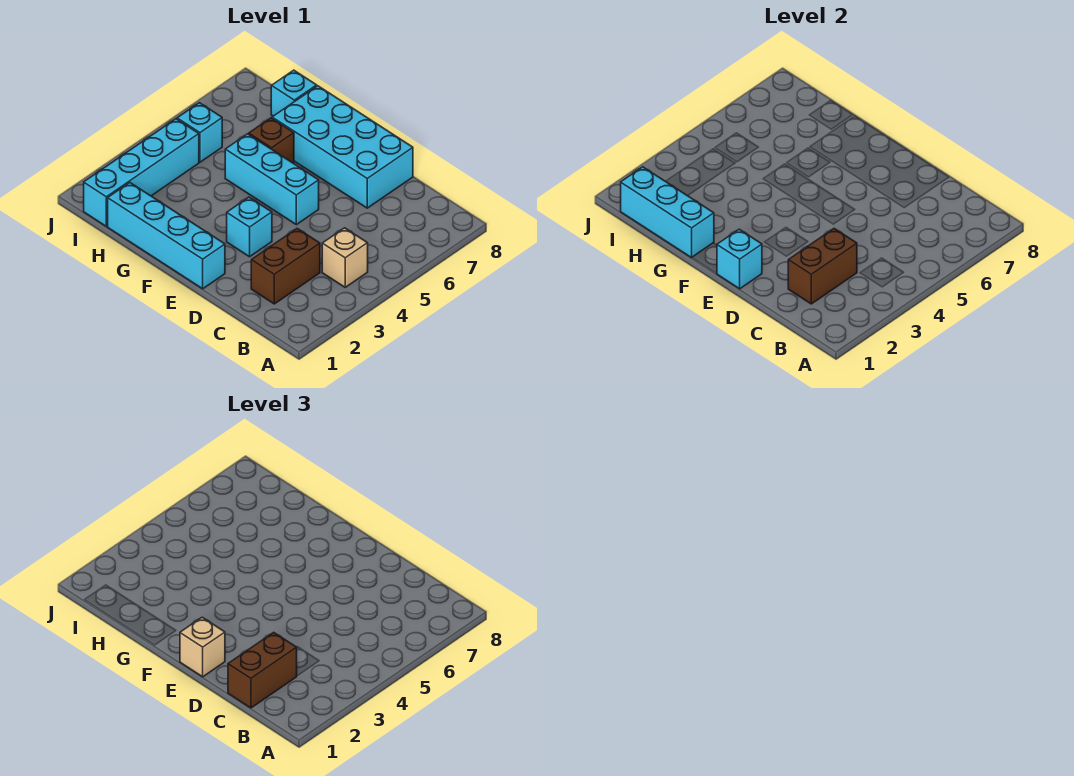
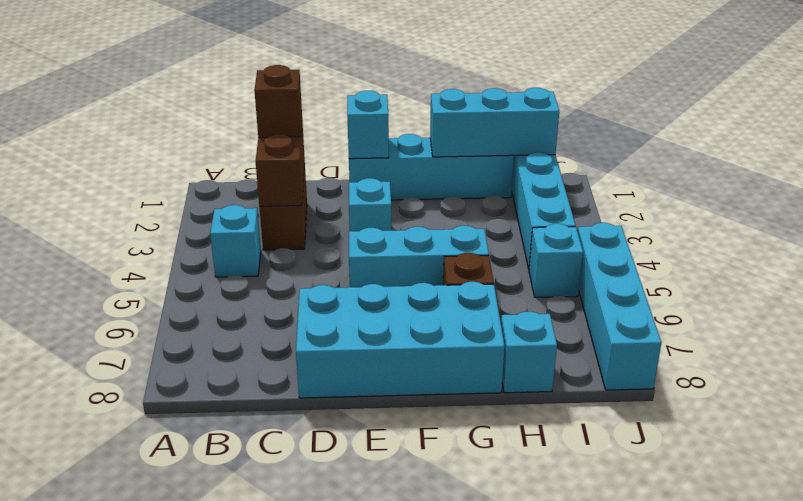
tan brick B4 level 1 -> cyan brick B4 level 1
brown brick C1:C2 level 3 -> brown brick C2 level 3
tan brick E1 level 3 -> none
none -> cyan brick J5:J8 level 1

